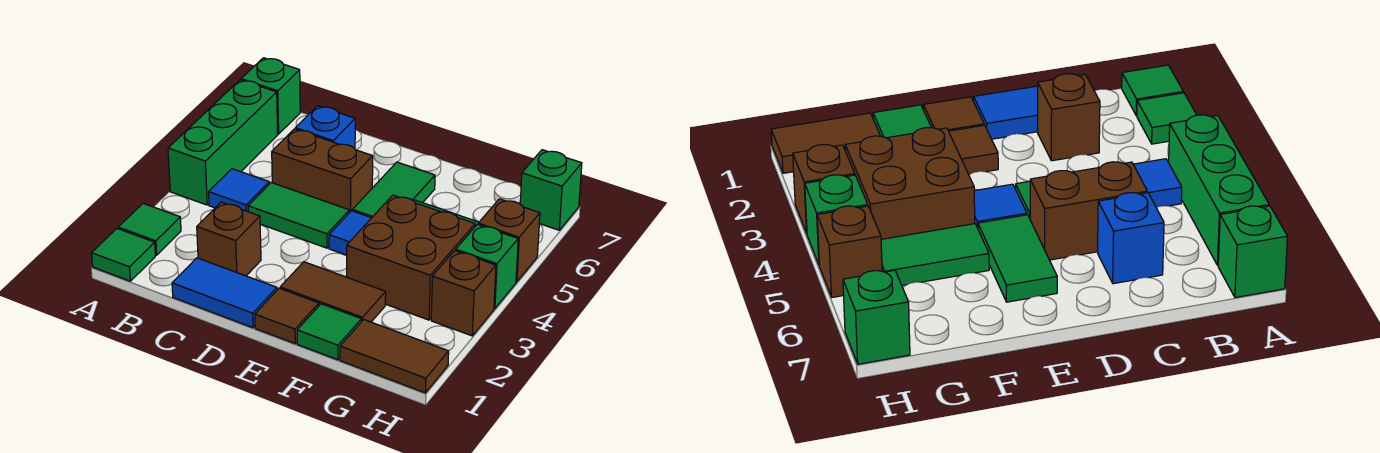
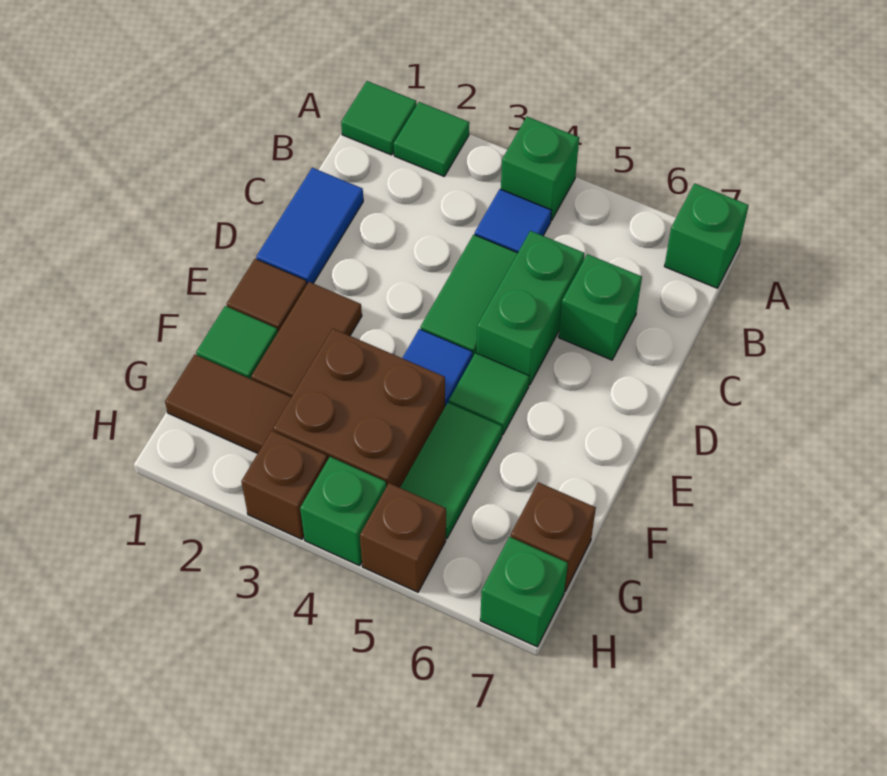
green brick A4:A6 level 1 -> green brick A4 level 1
brown brick C2 level 1 -> brown brick G7 level 1
brown brick C5:D5 level 1 -> green brick C5:D5 level 1
blue brick C6 level 1 -> green brick C6 level 1
green tile E5:E6 level 1 -> green tile E5 level 1
brown tile G1:H1 level 1 -> brown tile G1:G2 level 1

